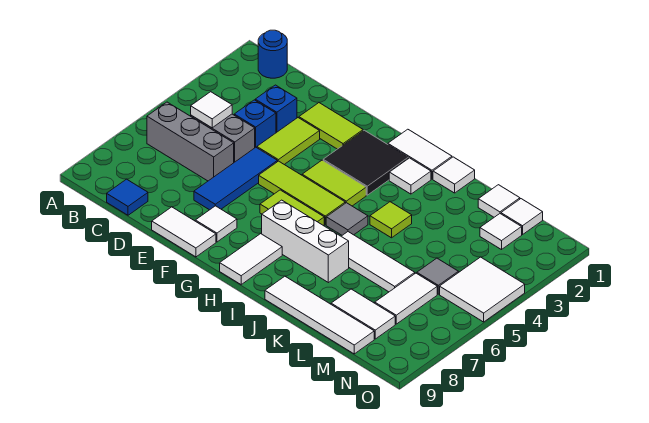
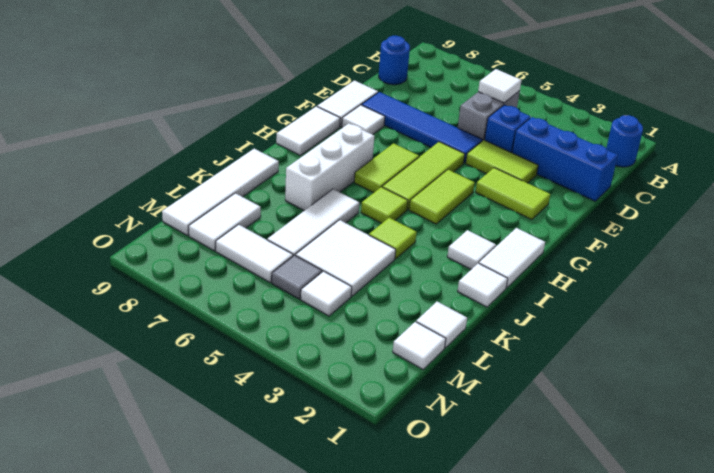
grey brick B6:D6 level 1 -> none
blue tile C9 level 1 -> blue round brick C9 level 1
blue brick D3 level 1 -> blue brick D1:D3 level 1
lime tile E2:F2 level 1 -> lime tile F2:F3 level 1
blue tile E5:E7 level 1 -> blue tile E5:E8 level 1
black tile G2:H3 level 1 -> none
white tile H8:H9 level 1 -> white tile G9:H9 level 1
grey tile I5 level 1 -> lime tile I5 level 1
white tile M2 level 1 -> white tile M4 level 1
white tile N4:O5 level 1 -> white tile K4:L5 level 1

